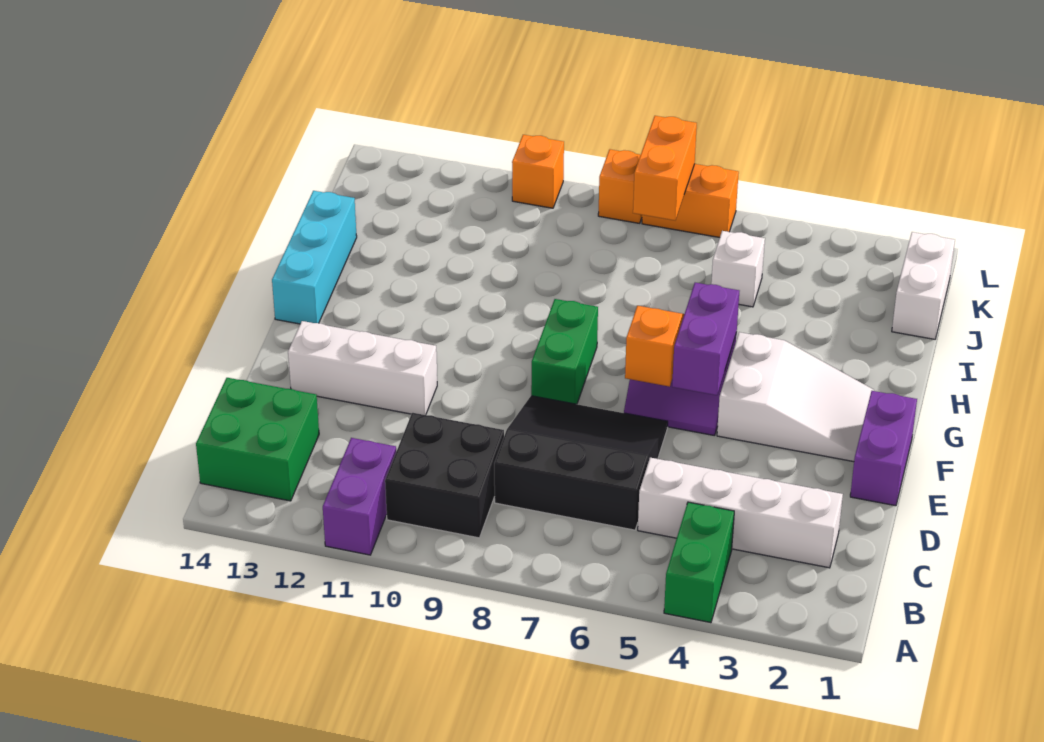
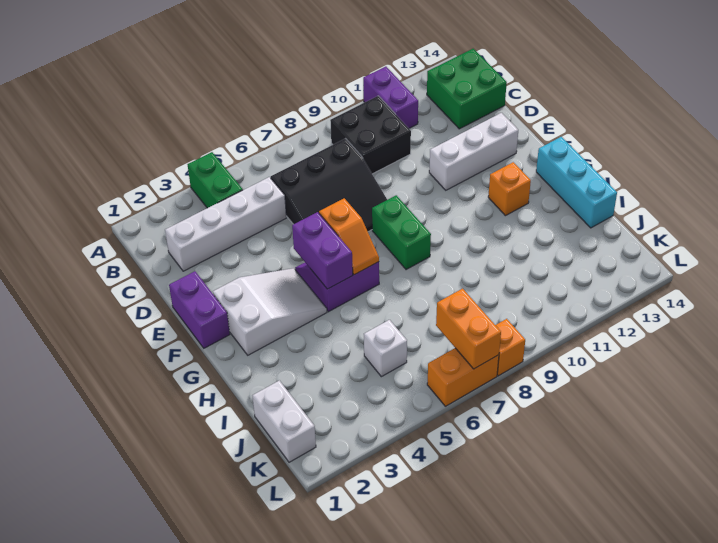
white slope F2:G4 level 1 top 4 -> white slope F2:G4 level 1 top 2
orange brick L10 level 1 -> orange brick G12 level 1

